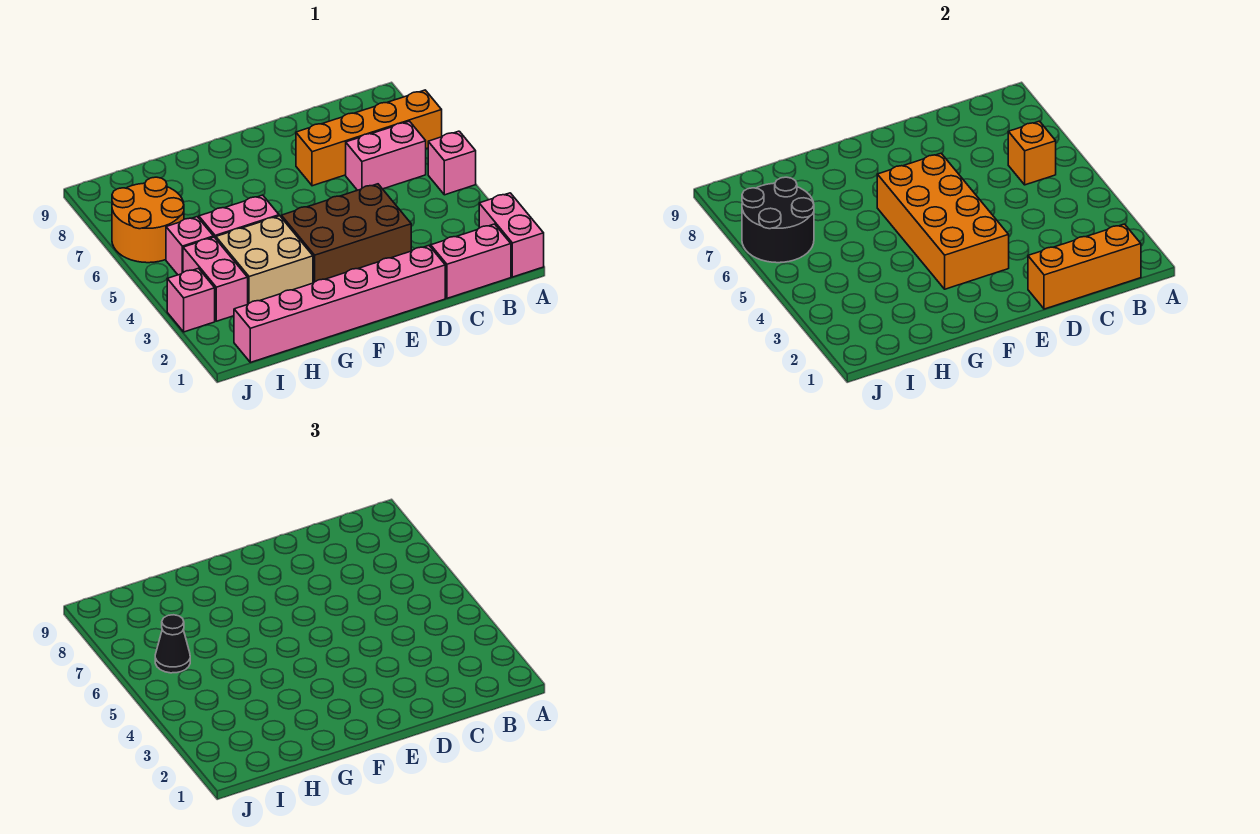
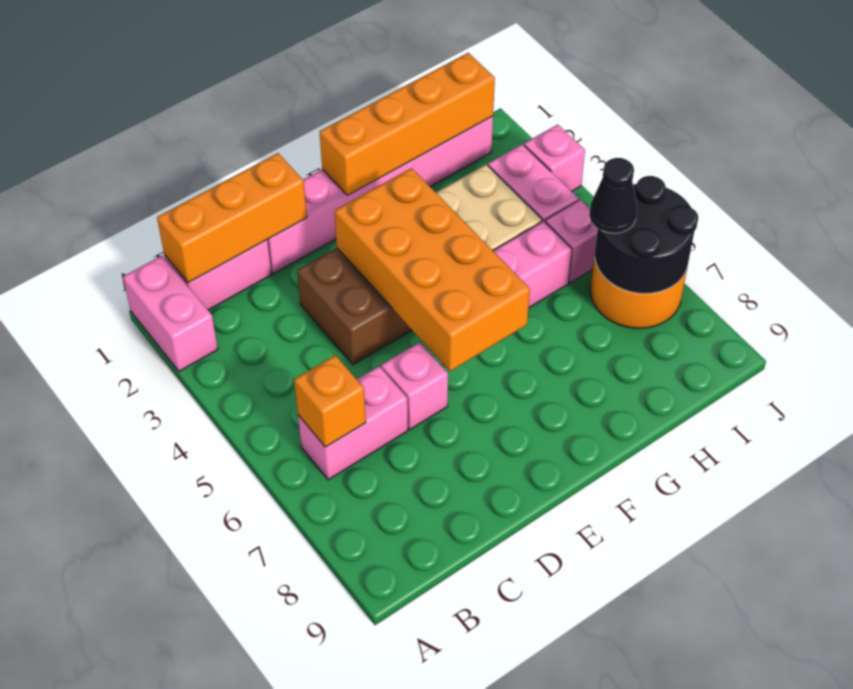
pink brick A5 level 1 -> pink brick D6 level 1
orange brick A7:D7 level 1 -> orange brick F1:I1 level 2

